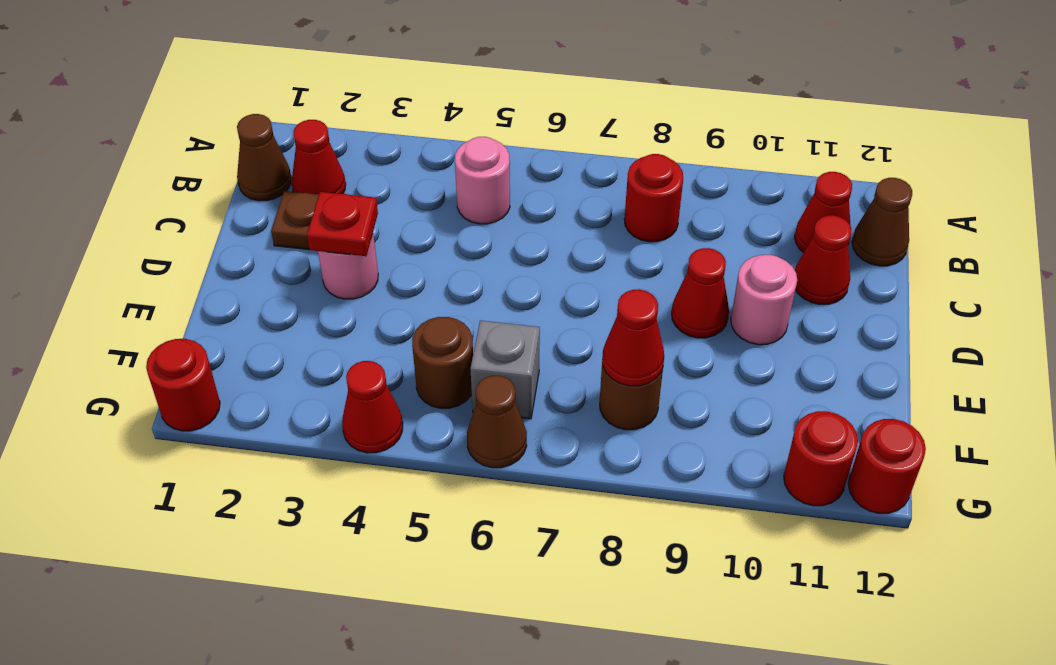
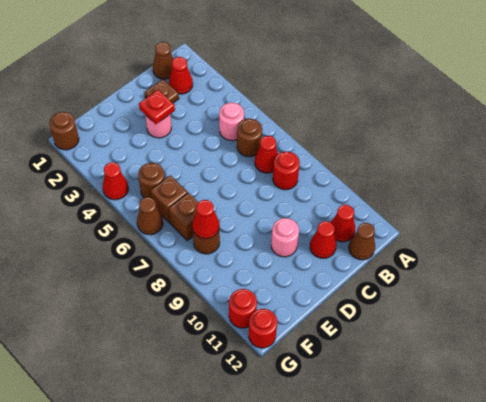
none -> brown round brick B6 level 1
red cone D9 level 1 -> red cone B7 level 1
grey brick F6 level 1 -> brown brick F6 level 1
none -> brown brick F7 level 1
red round brick G1 level 1 -> brown round brick G1 level 1

